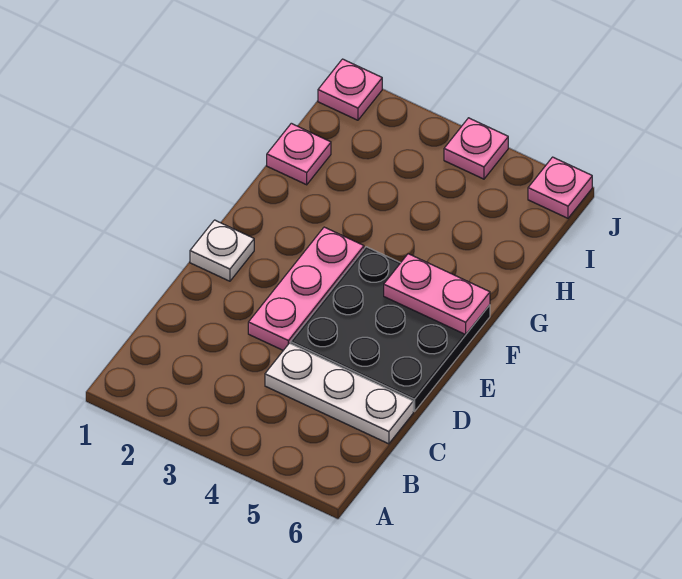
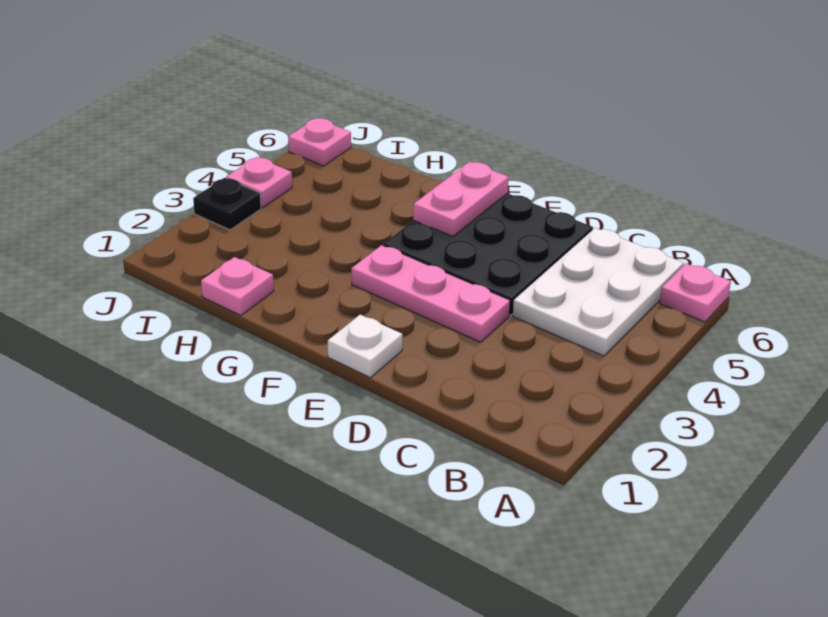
white plate C4:C6 level 1 -> white plate B4:C6 level 1
pink plate J1 level 1 -> pink plate A6 level 1
none -> black plate J3 level 1

